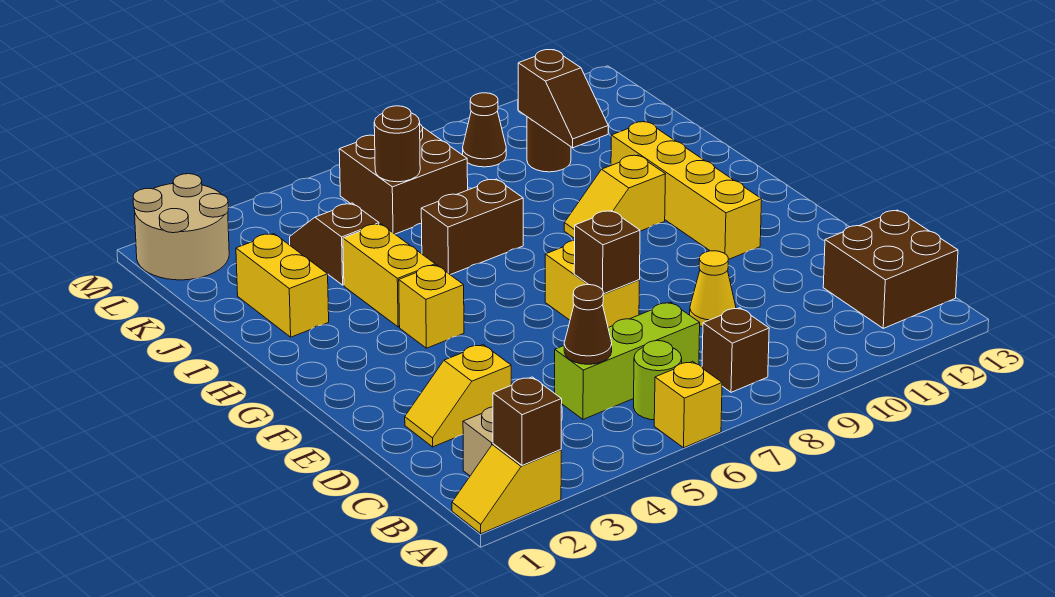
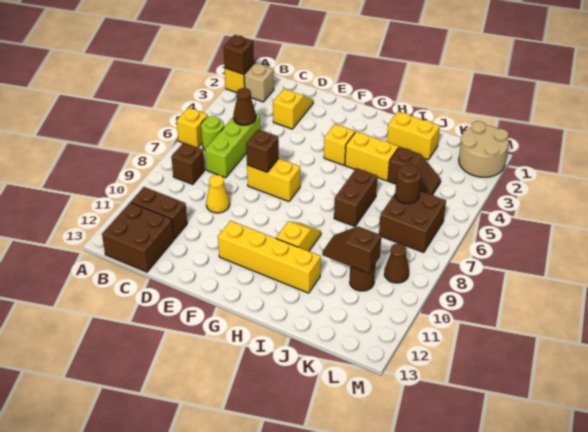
none -> brown brick B11:C11 level 1

